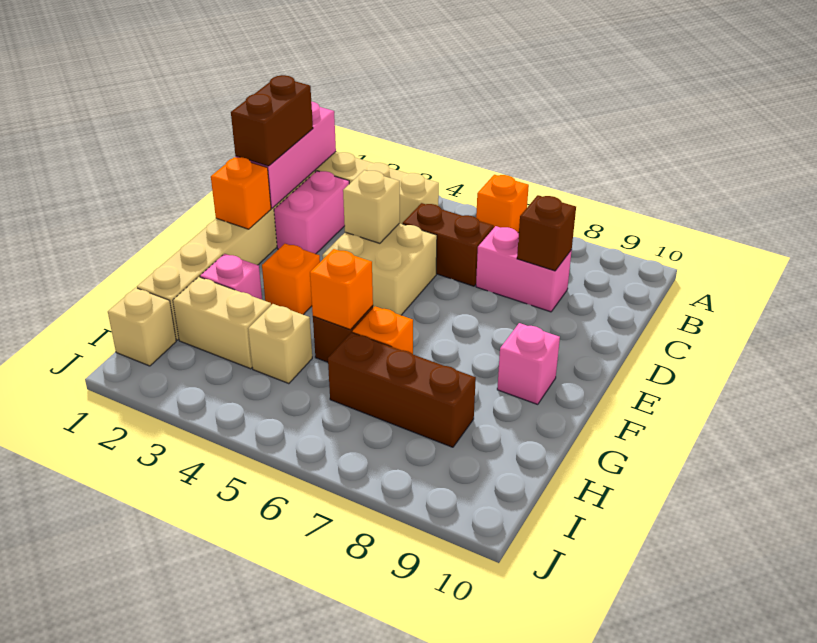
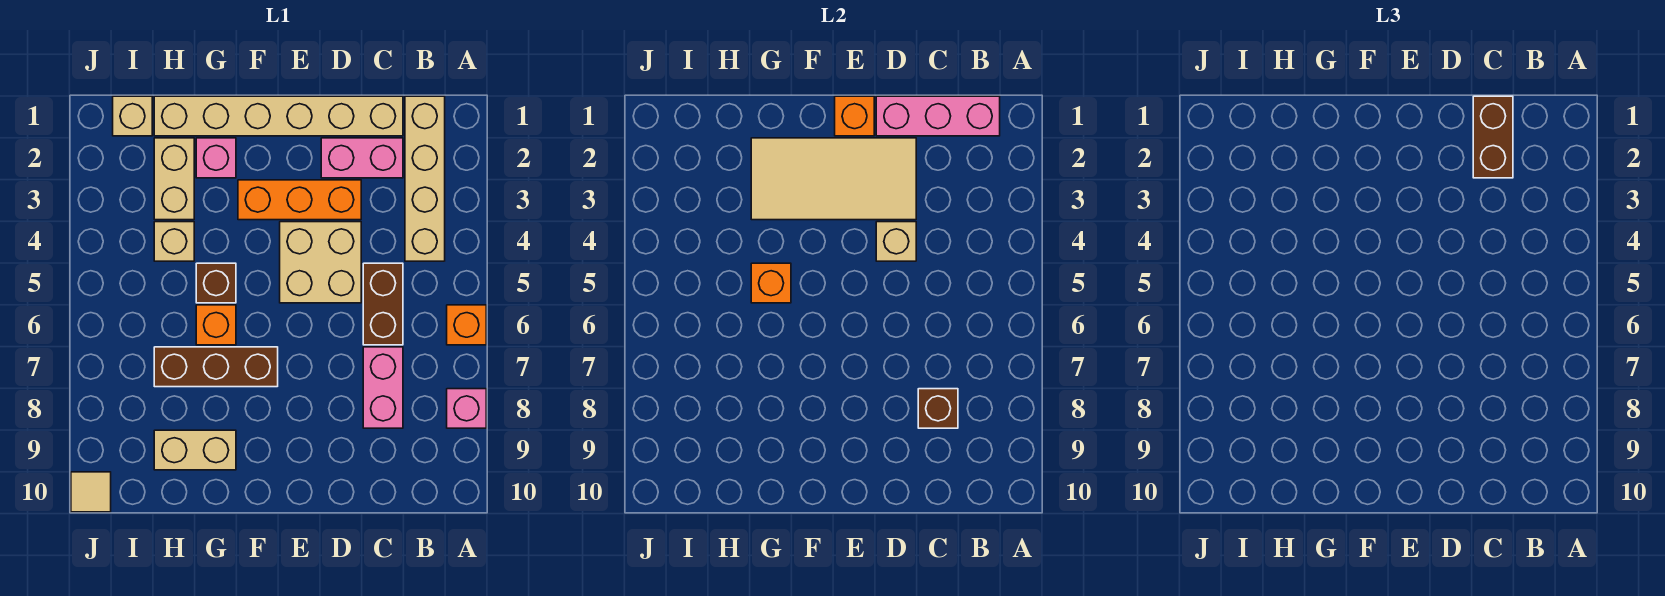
brown brick C1:D1 level 3 -> brown brick C1:C2 level 3
none -> tan tile D2:G3 level 2
orange brick F3 level 1 -> orange brick D3:F3 level 1
pink brick F9 level 1 -> pink brick A8 level 1
none -> tan brick G9:H9 level 1
brown brick H6:H8 level 1 -> brown brick F7:H7 level 1
none -> tan tile J10 level 1

